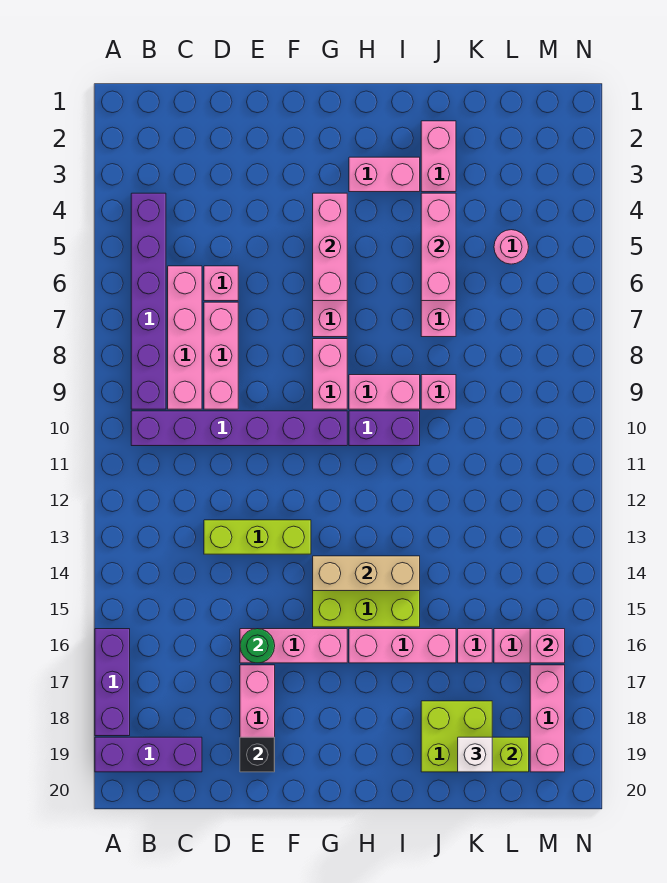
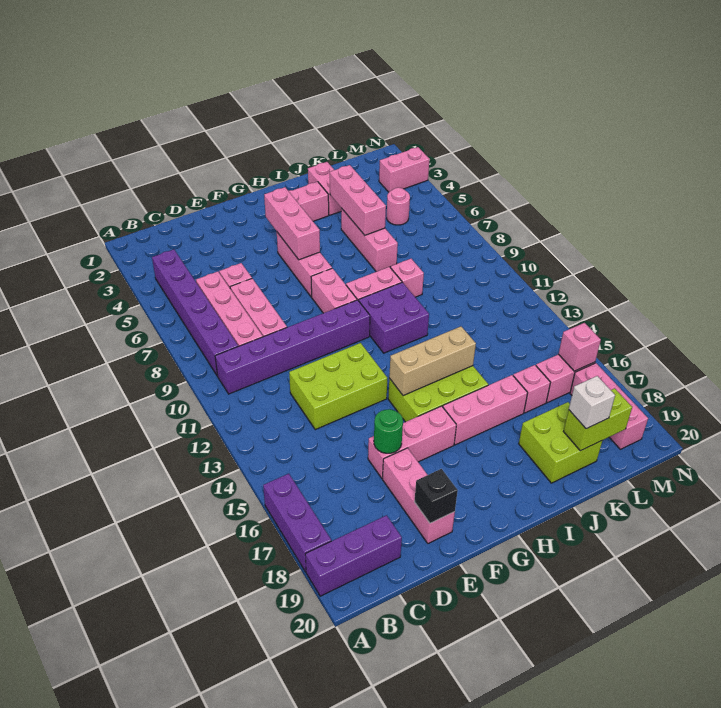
lime brick D13:F13 level 1 -> lime brick D12:F13 level 1
purple brick H10:I10 level 1 -> purple brick H10:I11 level 1
none -> pink brick M3:N3 level 1

